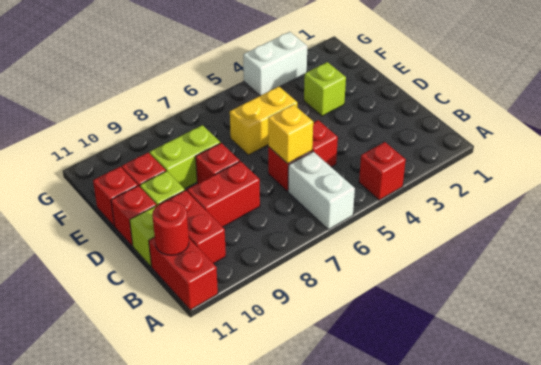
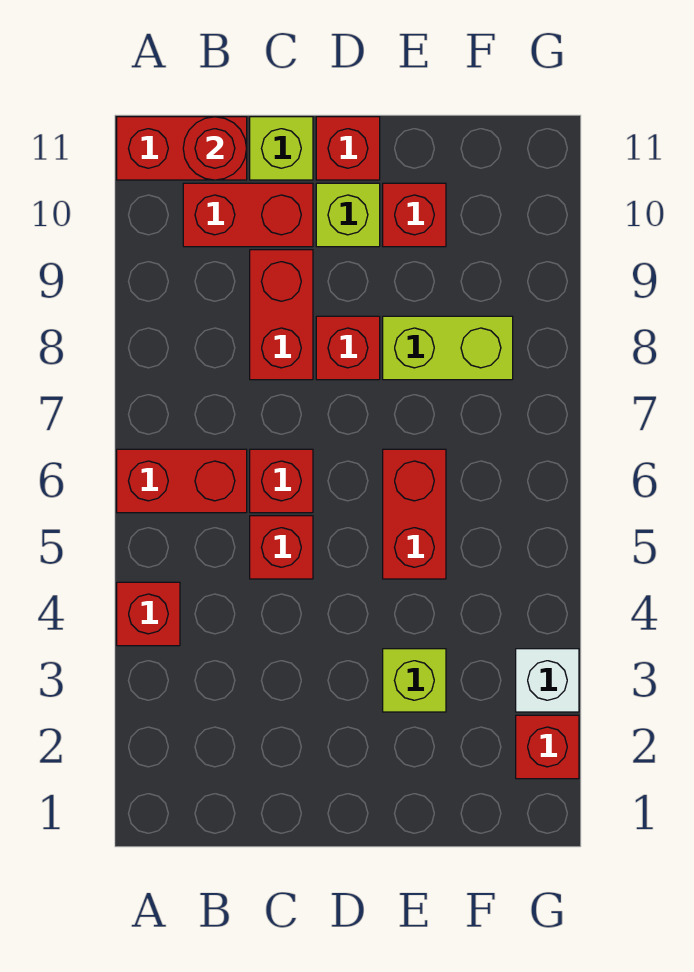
white brick A6:B6 level 1 -> red brick A6:B6 level 1
yellow brick C6 level 2 -> none
yellow brick E5:E6 level 1 -> red brick E5:E6 level 1
lime brick E8:E9 level 1 -> lime brick E8:F8 level 1
red brick E11 level 1 -> red brick G2 level 1
white brick G3:G4 level 1 -> white brick G3 level 1

